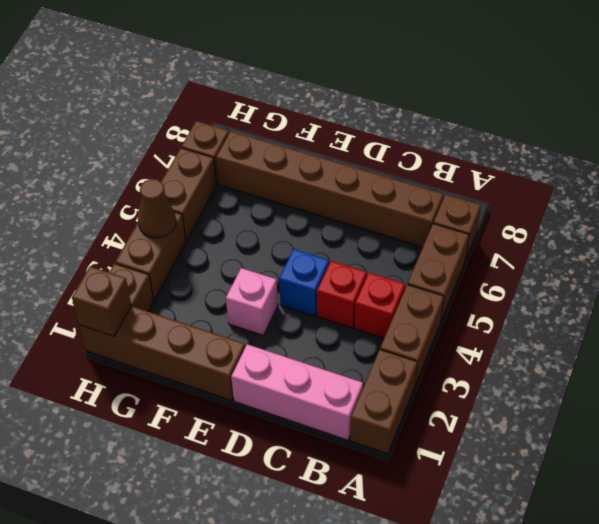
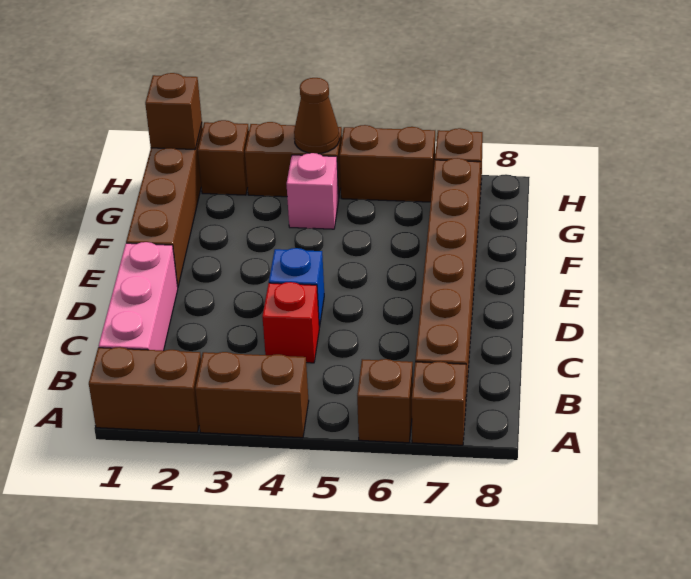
brown brick A5:A6 level 1 -> brown brick A6 level 1
red brick B4 level 1 -> none
pink brick E3 level 1 -> pink brick G4 level 1

